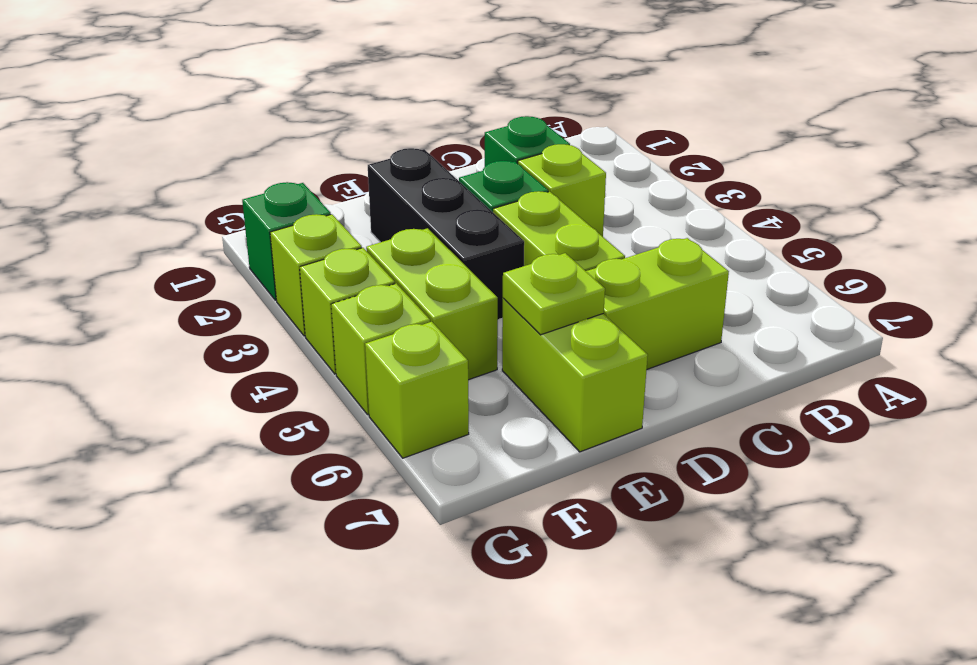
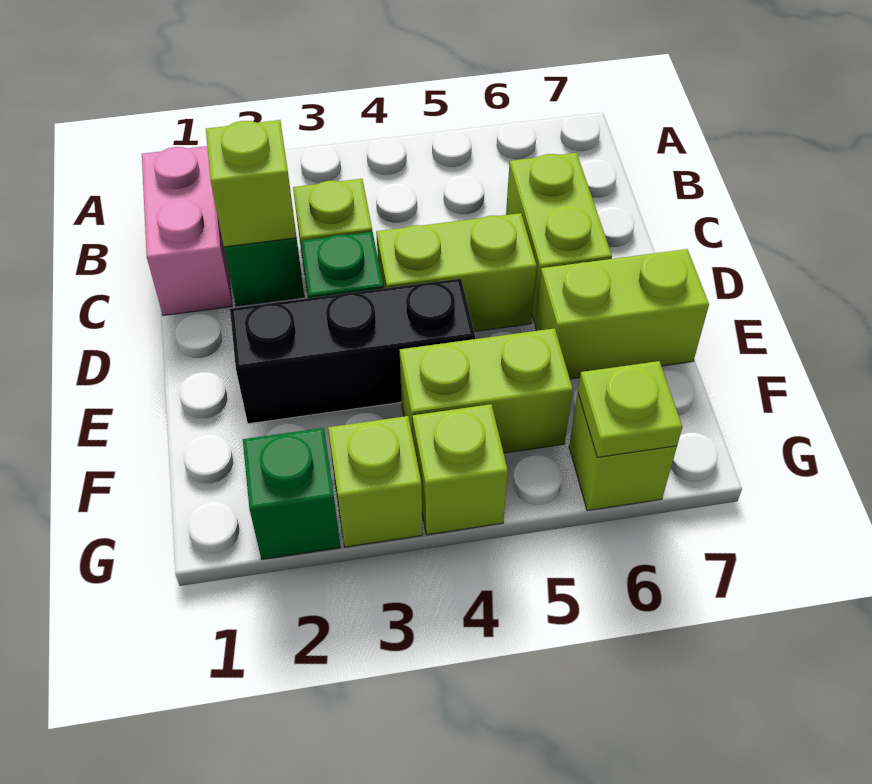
none -> pink brick B1:C1 level 1
lime plate E6 level 2 -> lime plate G6 level 2
lime brick G5 level 1 -> lime brick C2 level 2

